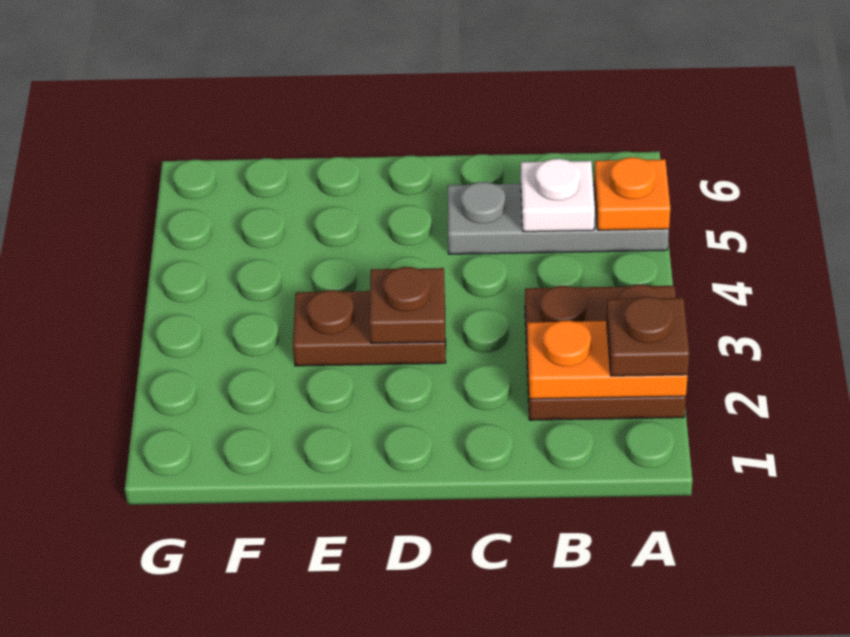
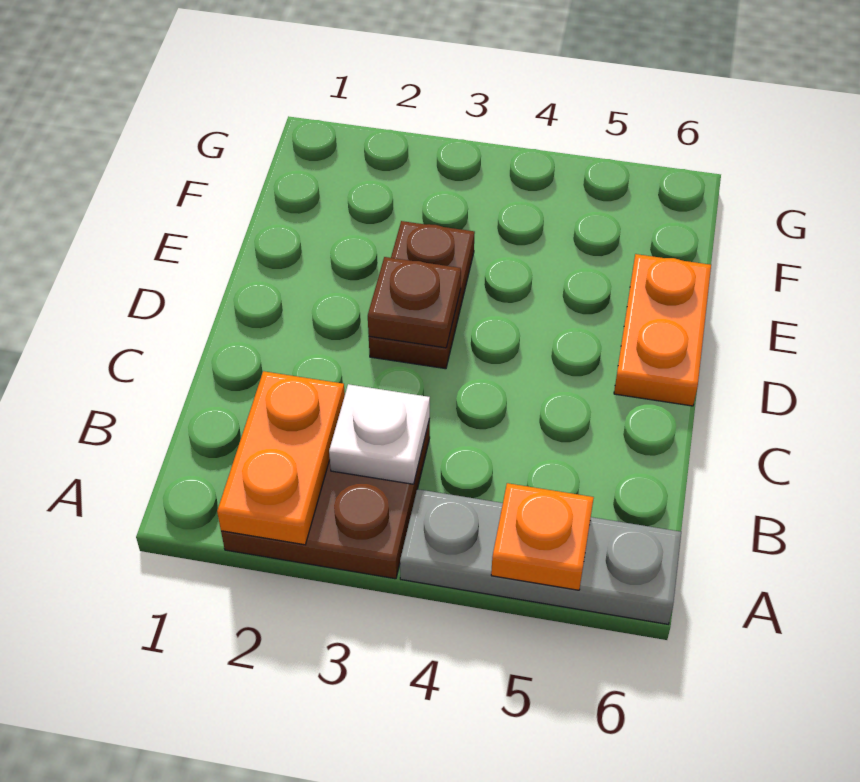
brown plate A2 level 3 -> none
grey plate A5:C5 level 1 -> grey plate A4:A6 level 1
white plate B5 level 2 -> white plate B3 level 2
none -> orange plate D6:E6 level 1

